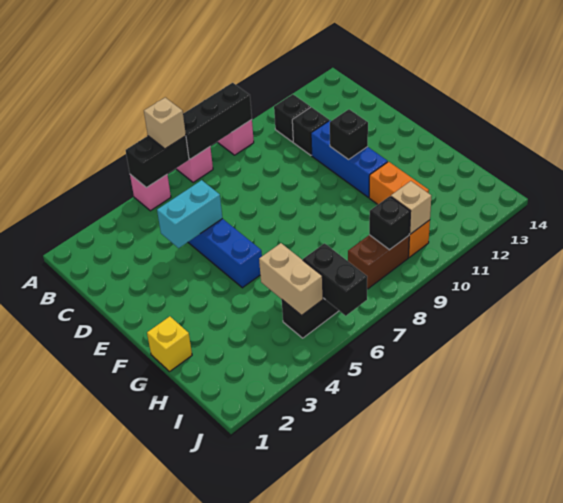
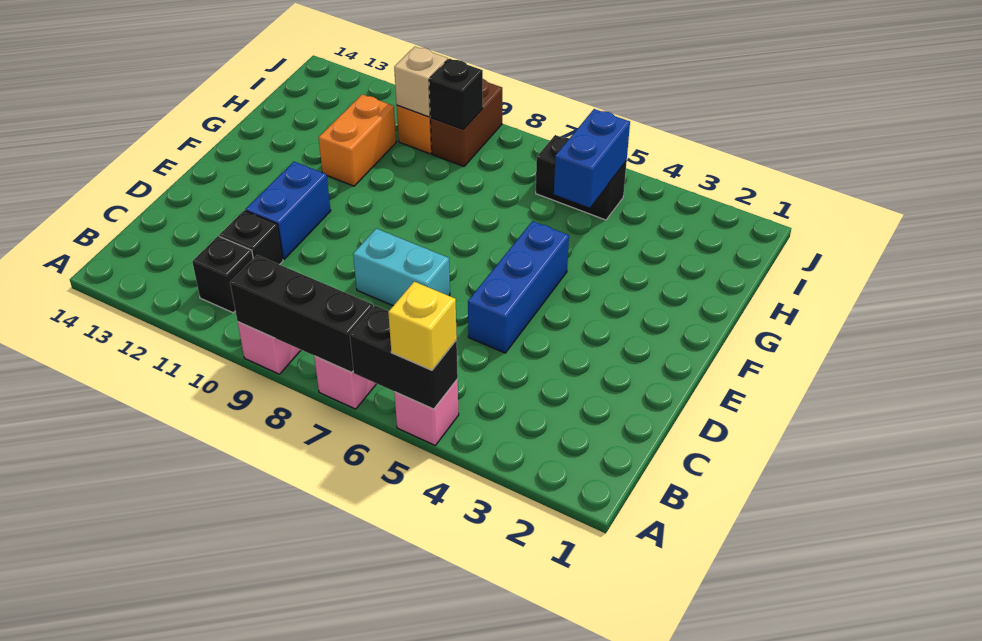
tan brick A6 level 3 -> none
cyan brick D4:D5 level 2 -> cyan brick D7:D8 level 1
blue brick D11:F11 level 1 -> blue brick D11:E11 level 1
black brick E11 level 2 -> none
yellow brick G1 level 1 -> yellow brick A5 level 3
tan brick H5:I5 level 2 -> blue brick H5:I5 level 2
black brick I6:J6 level 2 -> none
brown brick I8:I9 level 1 -> brown brick I9:J9 level 1

